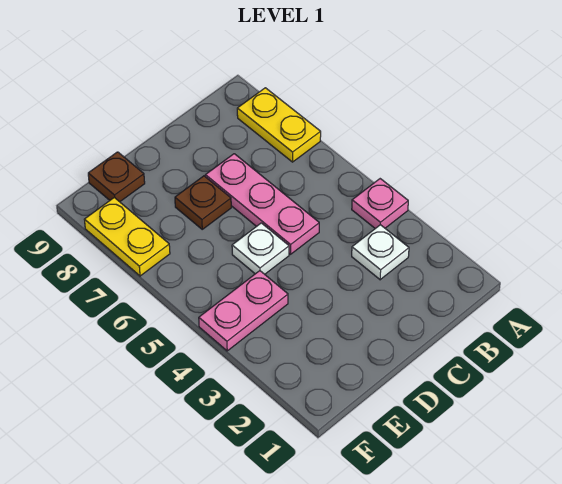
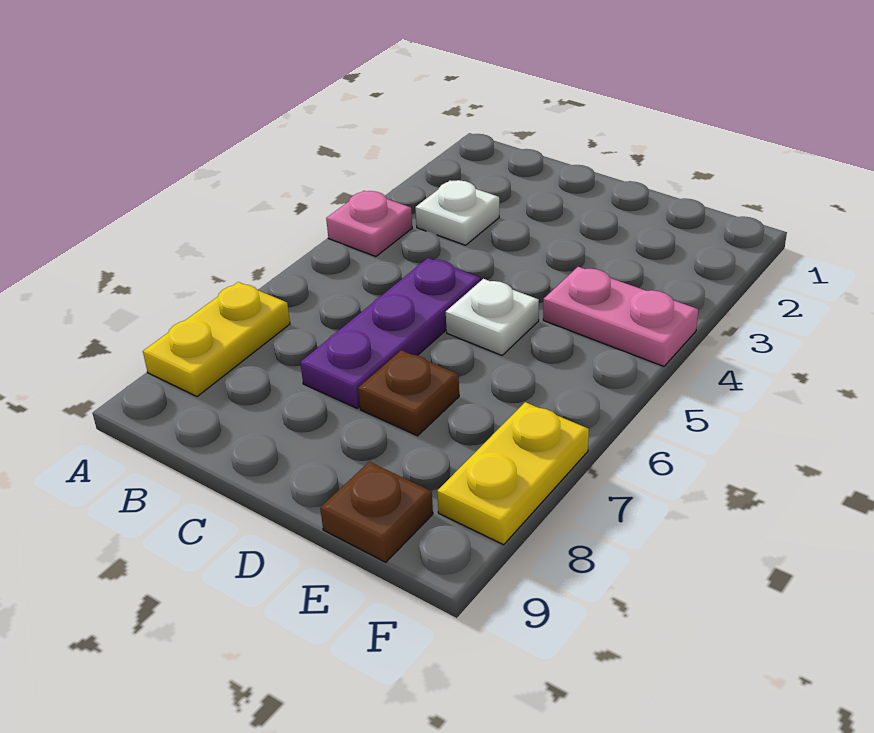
pink plate C5:C7 level 1 -> purple plate C5:C7 level 1

